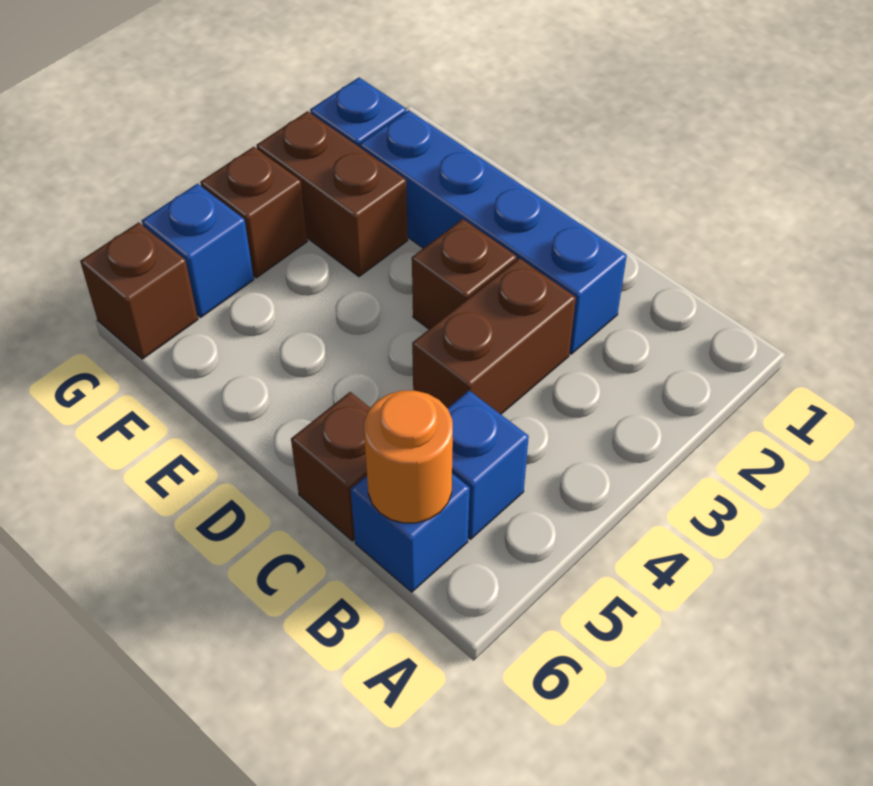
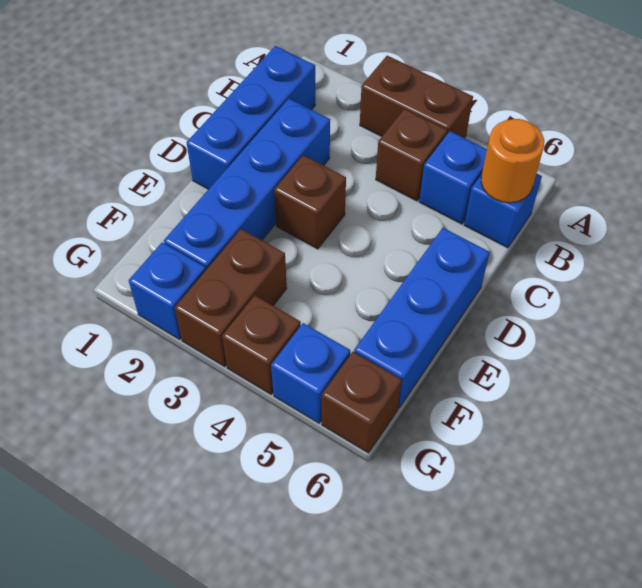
none -> blue brick B1:D1 level 1
brown brick C3:C4 level 1 -> brown brick A3:A4 level 1
brown brick C6 level 1 -> brown brick B4 level 1
none -> blue brick D6:F6 level 1

